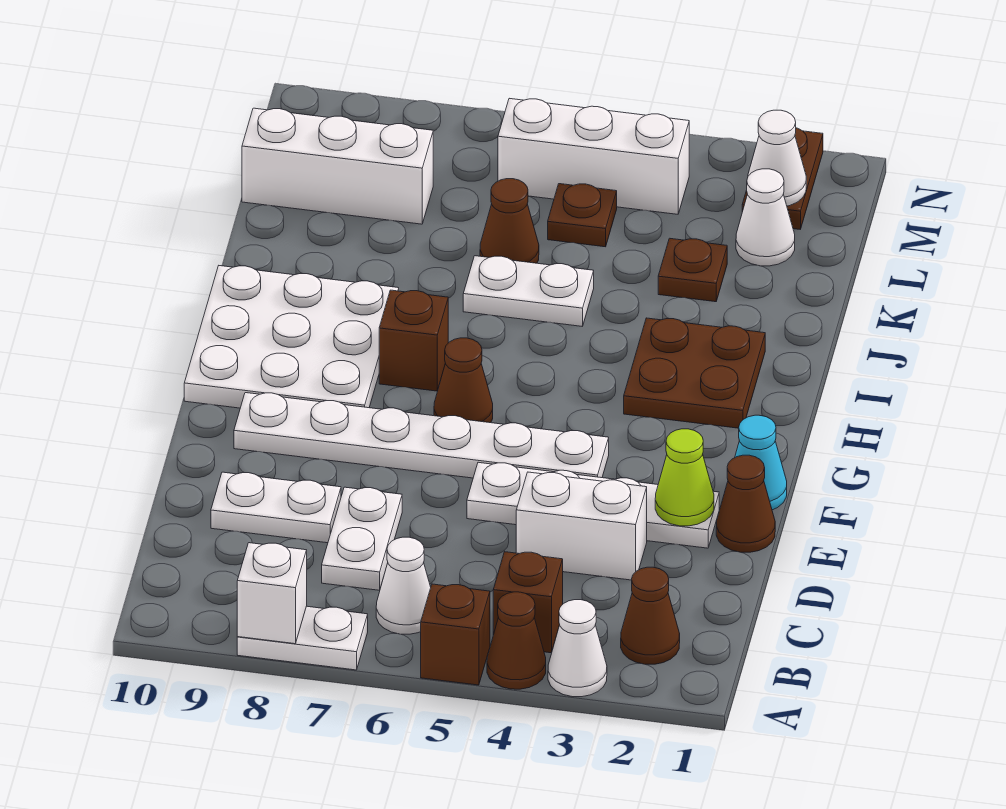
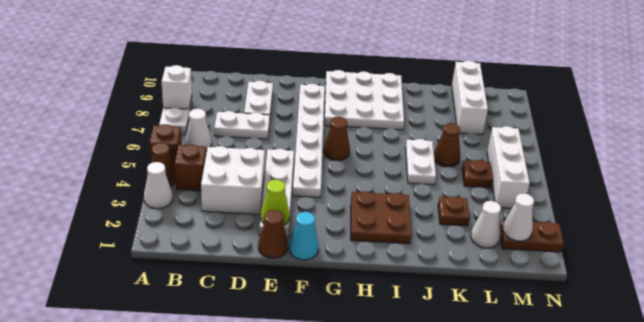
brown cone B2 level 1 -> none
white brick D3:D4 level 1 -> white brick C3:D4 level 1
brown brick H7 level 1 -> none

